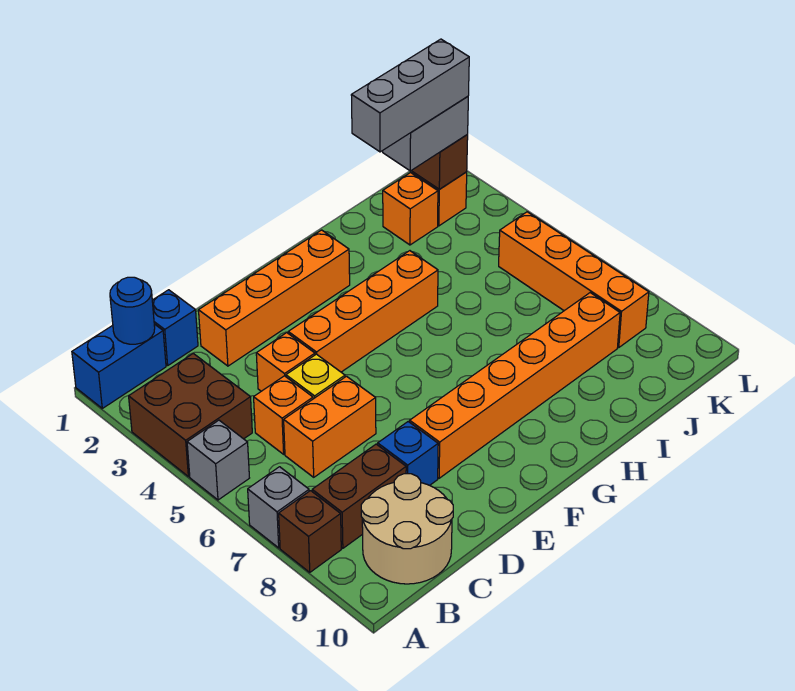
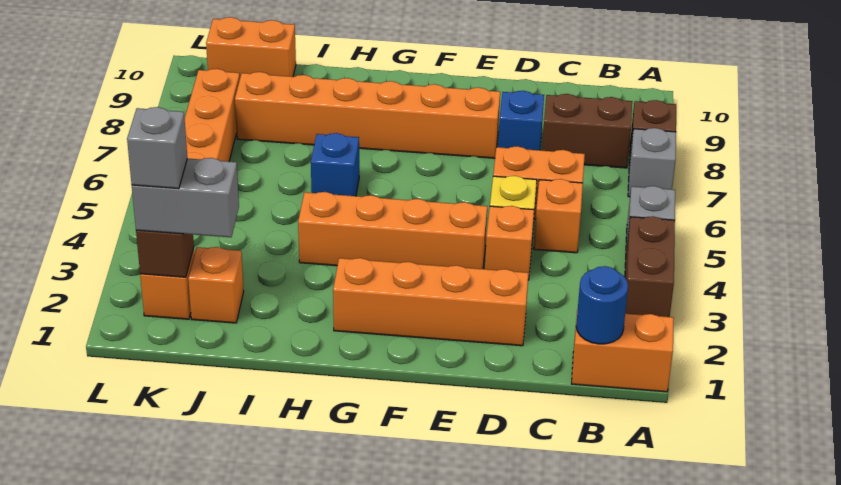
blue brick A1:B1 level 1 -> orange brick A1:B1 level 1
brown brick A3:B4 level 1 -> brown brick A3:A4 level 1
tan round brick B9:C10 level 1 -> none
blue brick C1 level 1 -> blue brick H6 level 1
grey brick I2:K2 level 4 -> grey brick K2 level 4
none -> orange brick J10:K10 level 1

